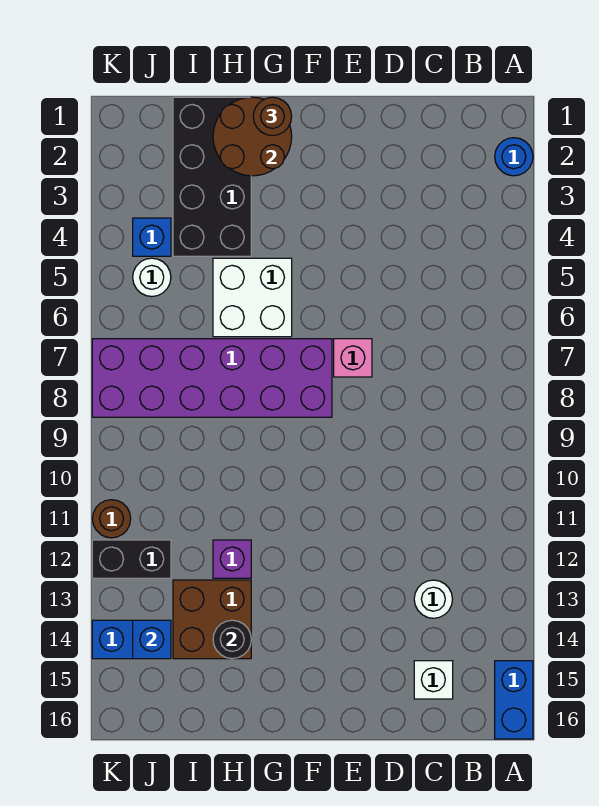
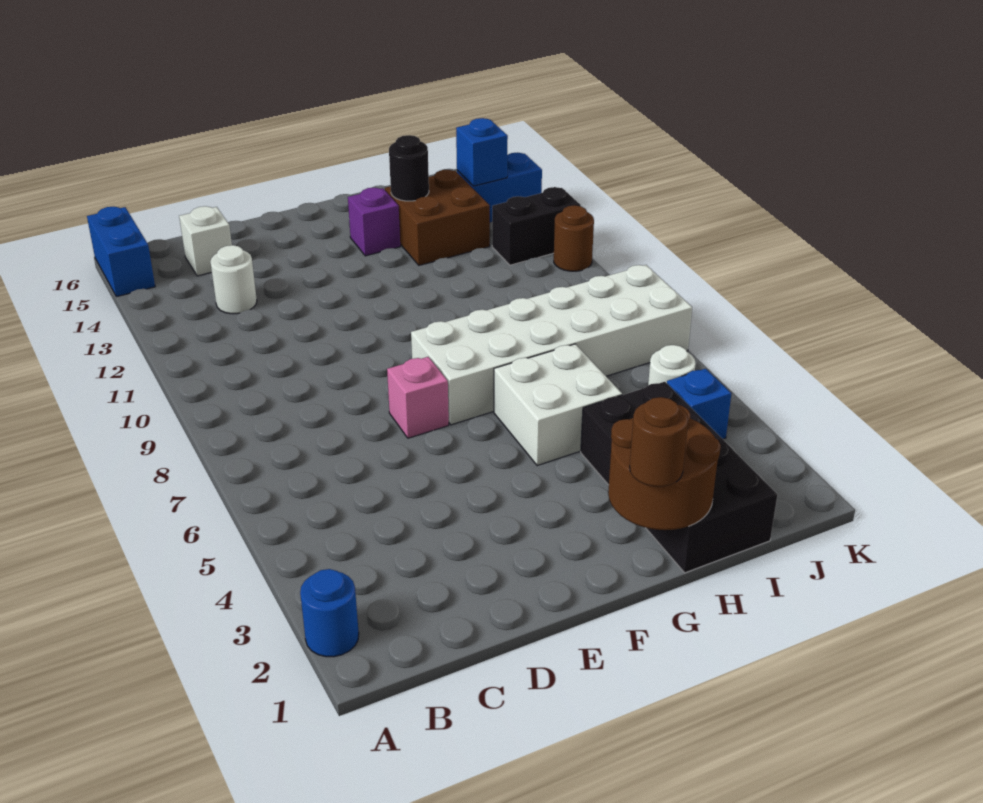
purple brick F7:K8 level 1 -> white brick F7:K8 level 1
purple brick H12 level 1 -> purple brick G14 level 1

